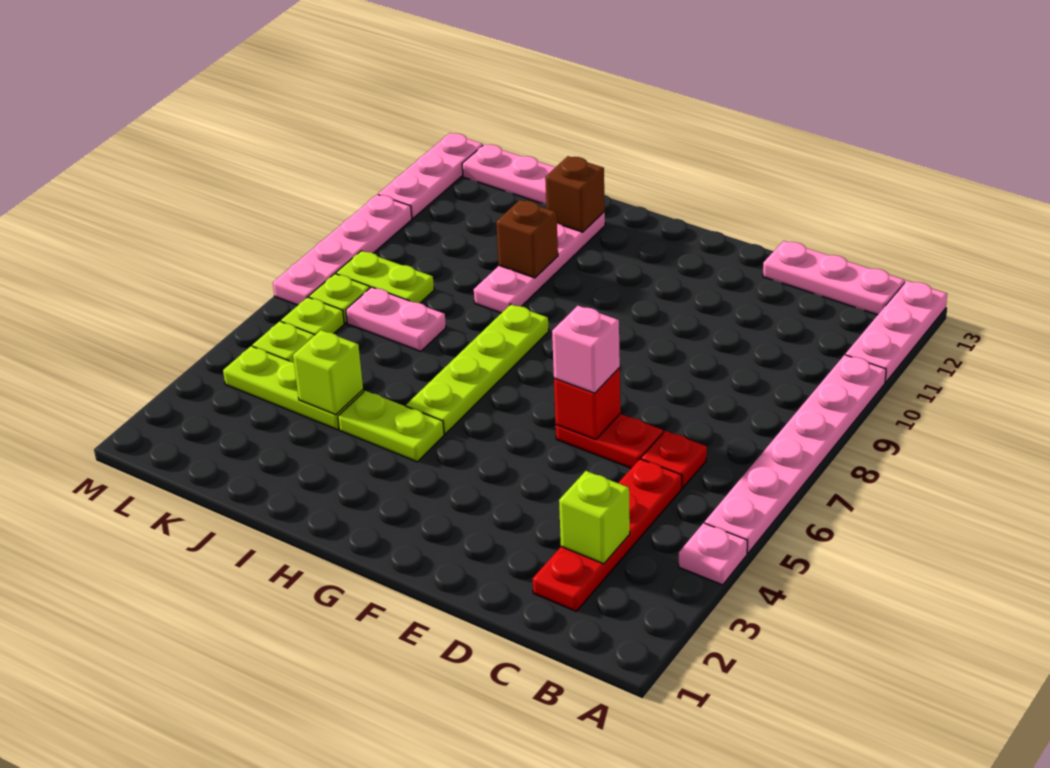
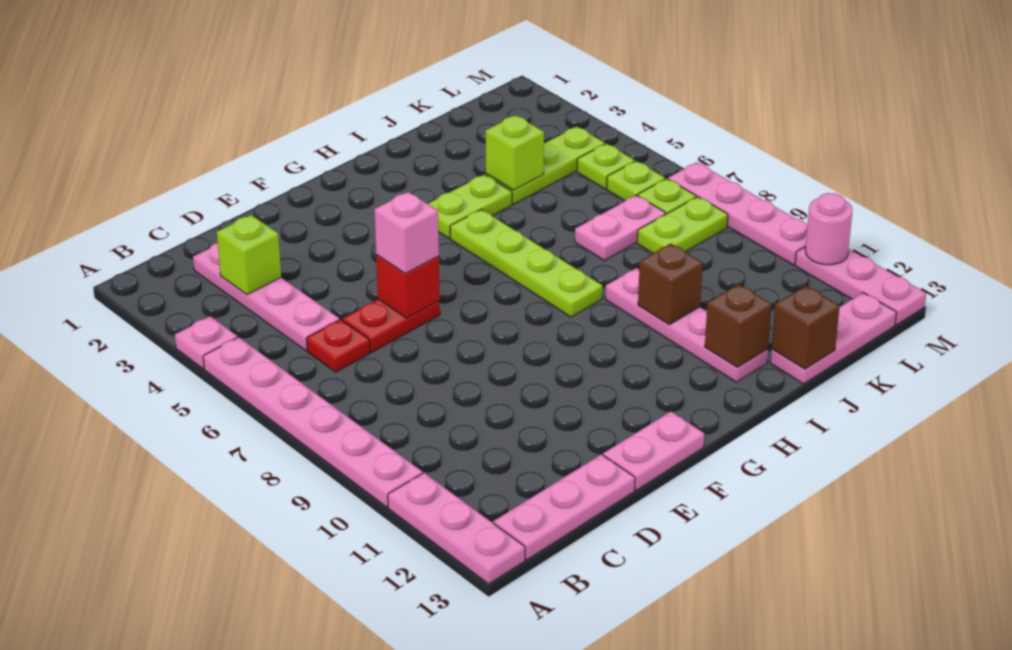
red plate C2:C5 level 1 -> pink plate C2:C5 level 1
none -> pink plate E13:F13 level 1
none -> brown brick J13 level 2
none -> pink round brick M11 level 2

